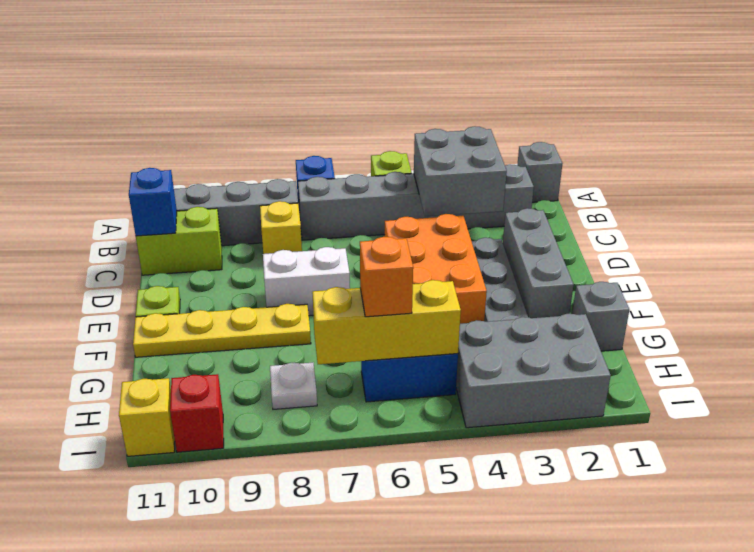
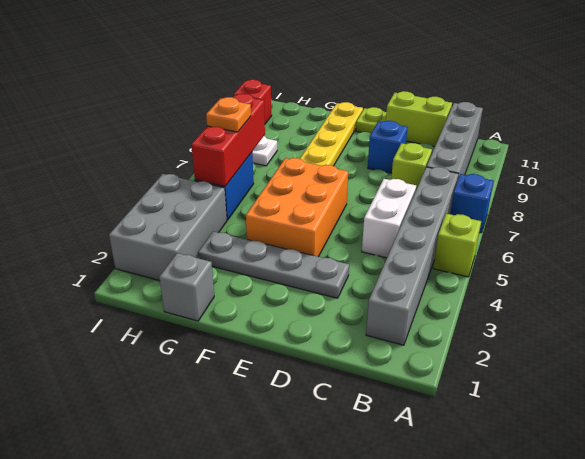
grey brick A1 level 1 -> none
grey brick B3:C4 level 2 -> none
yellow brick C8 level 1 -> lime brick C8 level 1
lime brick C10:C11 level 1 -> lime brick C11:D11 level 1
blue brick C11 level 2 -> blue brick D9 level 1
grey brick D2:F2 level 1 -> none
orange brick D4:F5 level 1 -> orange brick E4:F6 level 1
white brick E7:E8 level 1 -> white brick C5:C6 level 1
yellow brick H5:H7 level 2 -> red brick H5:H7 level 2
orange brick H6 level 3 -> orange plate H6 level 3
yellow brick I11 level 1 -> none

